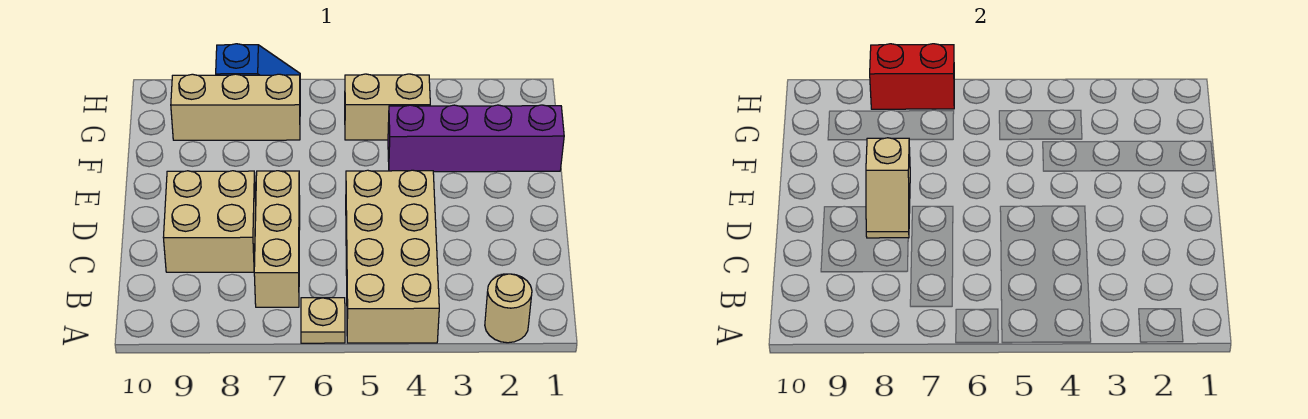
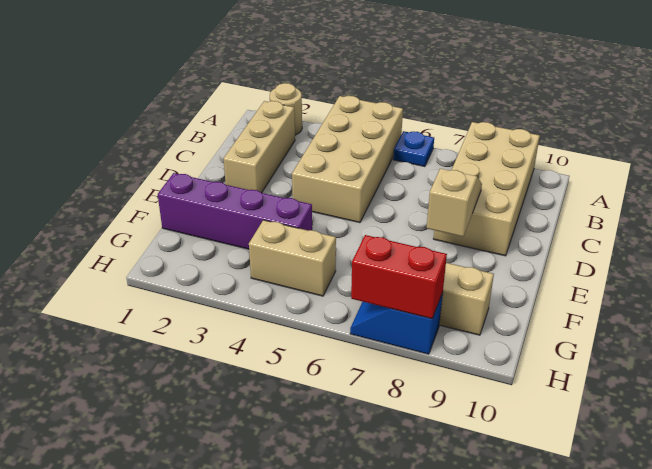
tan plate A6 level 1 -> blue plate A6 level 1
tan brick B7:D7 level 1 -> tan brick B2:D2 level 1
tan brick C8:D9 level 1 -> tan brick A8:D9 level 1

